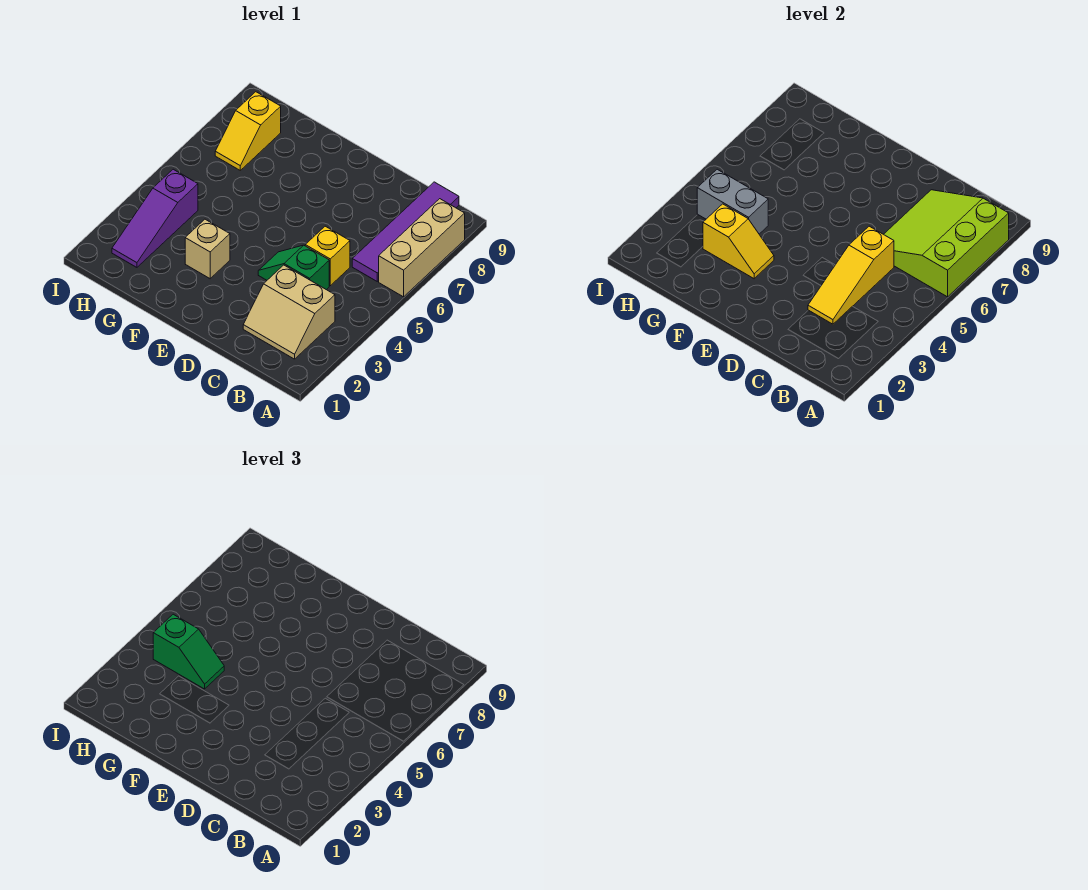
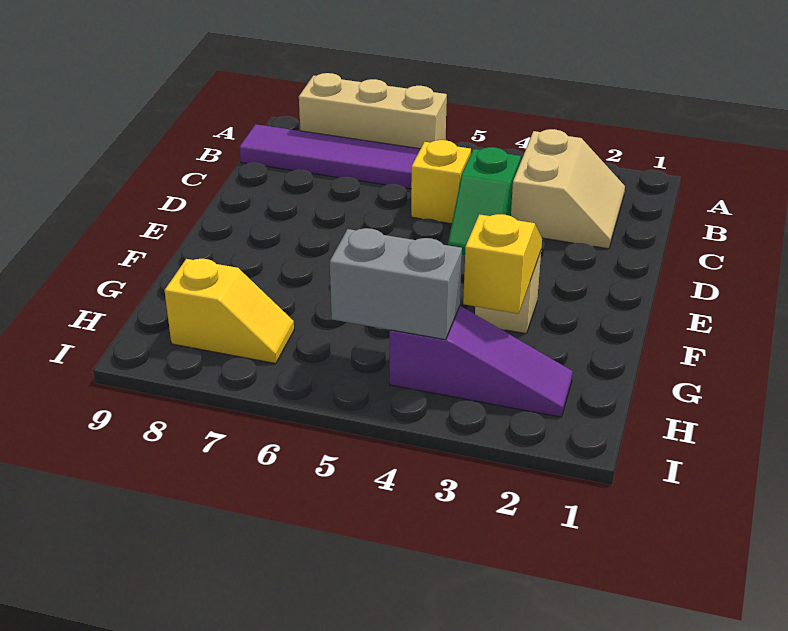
lime slope A6:C8 level 2 top A -> none
yellow slope C3:C5 level 2 top 5 -> none
grey brick G4:H4 level 2 -> grey brick H4:H5 level 2
green slope G4:H4 level 3 top H -> none

